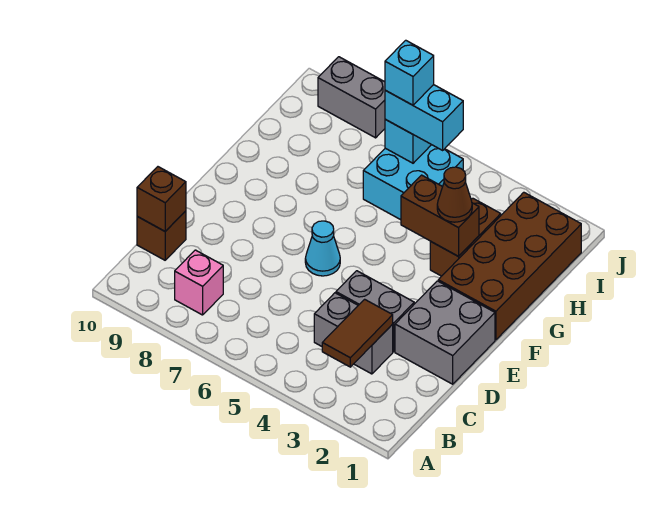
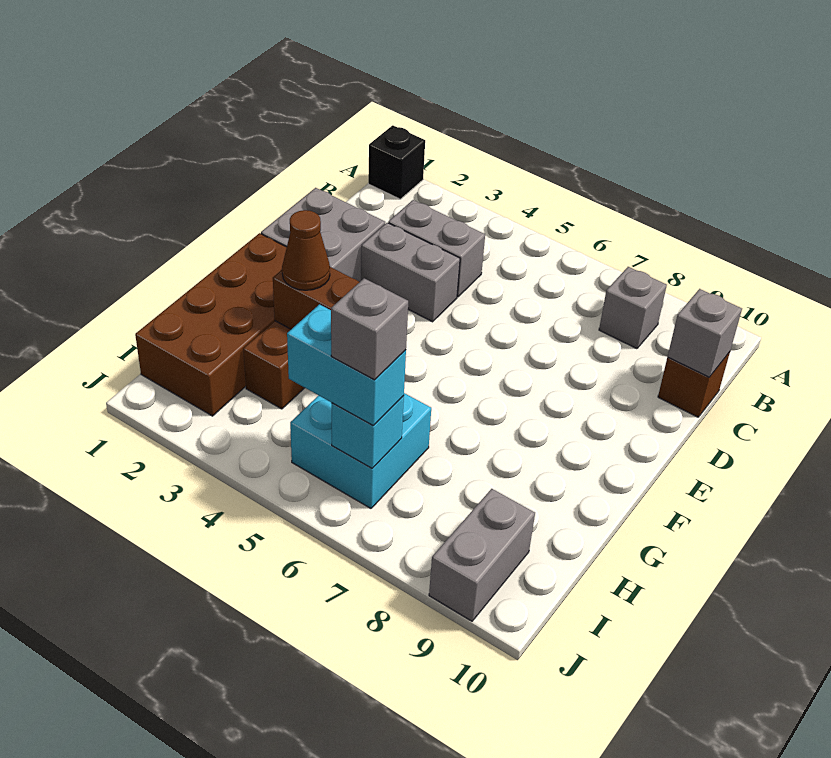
none -> black brick A1 level 1
brown tile B3:C3 level 2 -> none
pink brick B8 level 1 -> grey brick B8 level 1
brown brick C10 level 2 -> grey brick C10 level 2
cyan cone E6 level 1 -> none
cyan brick I6 level 4 -> grey brick I6 level 4
grey brick J8:J9 level 1 -> grey brick I9:J9 level 1

